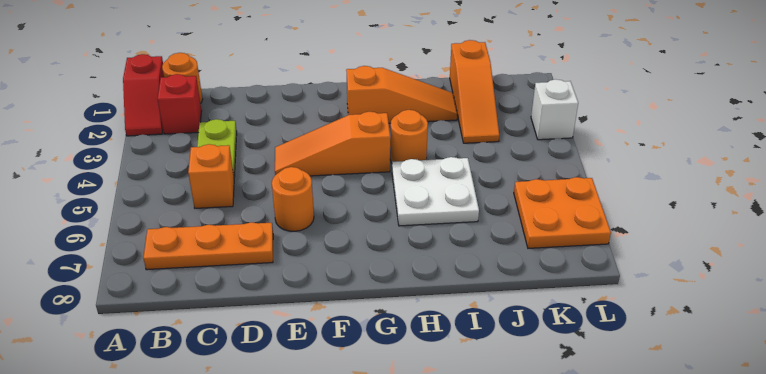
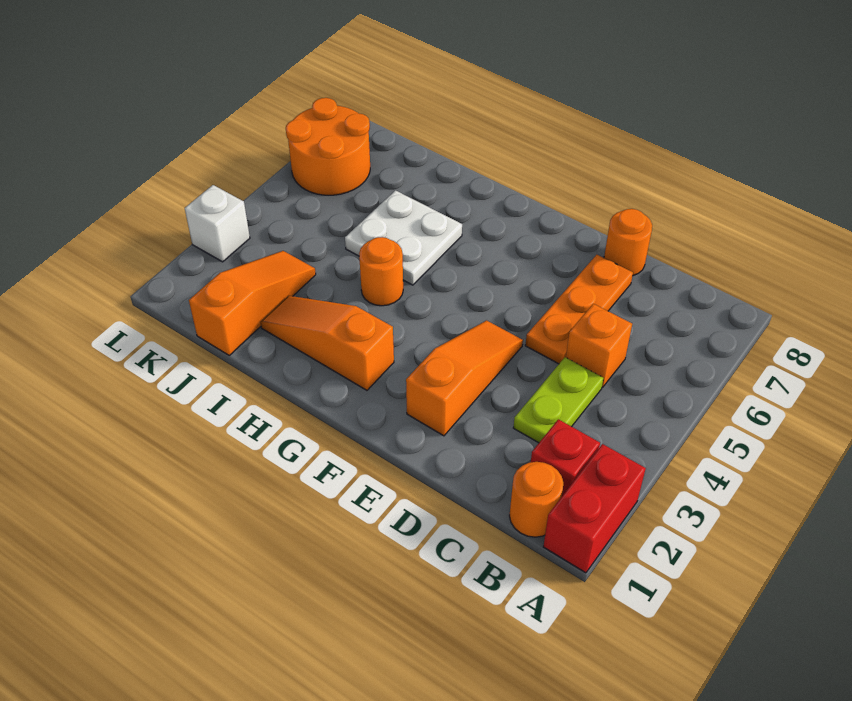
red slope A1:A2 level 1 top 1 -> red brick A1:A2 level 1
orange plate B7:D7 level 1 -> orange plate D5:D7 level 1
orange slope E4:G4 level 1 top G -> orange slope E2:E4 level 1 top 2
orange round brick E6 level 1 -> orange round brick D8 level 1
orange plate K6:L7 level 1 -> orange round brick K6:L7 level 1

